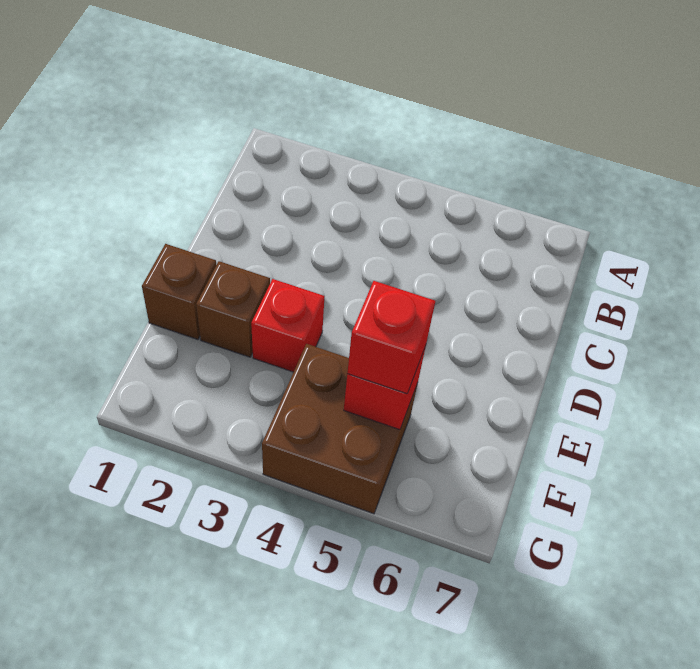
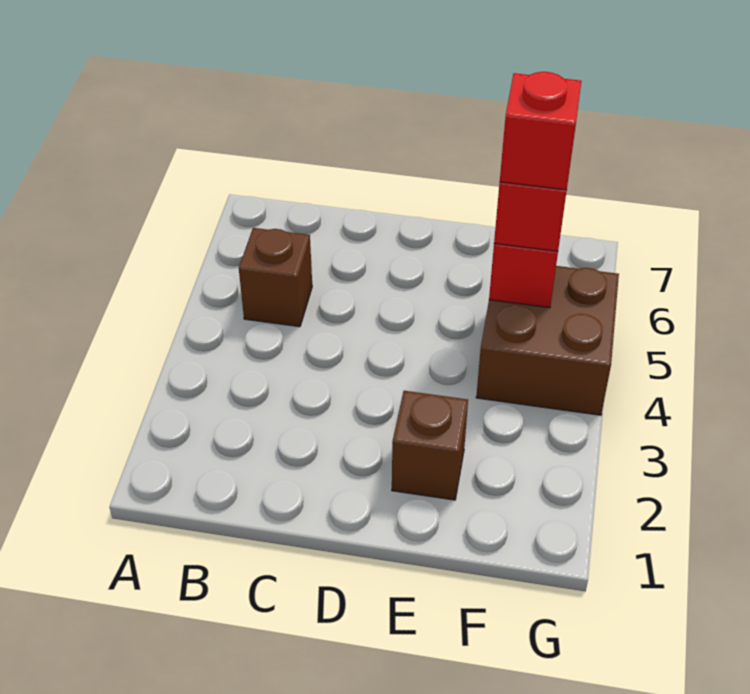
brown brick E1 level 1 -> brown brick B5 level 1
red brick E3 level 1 -> red brick F5 level 4

